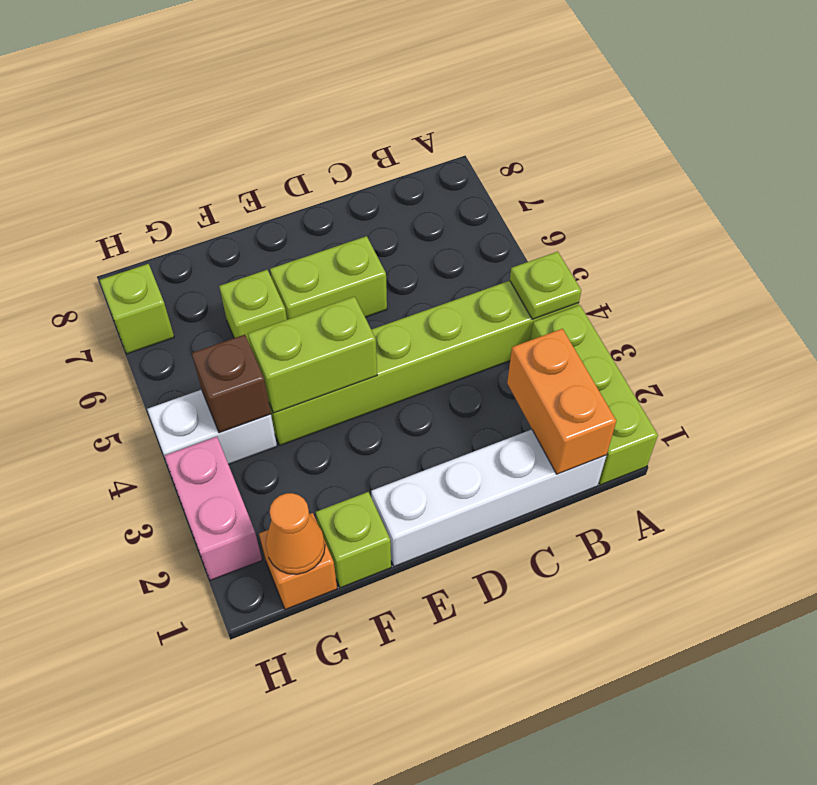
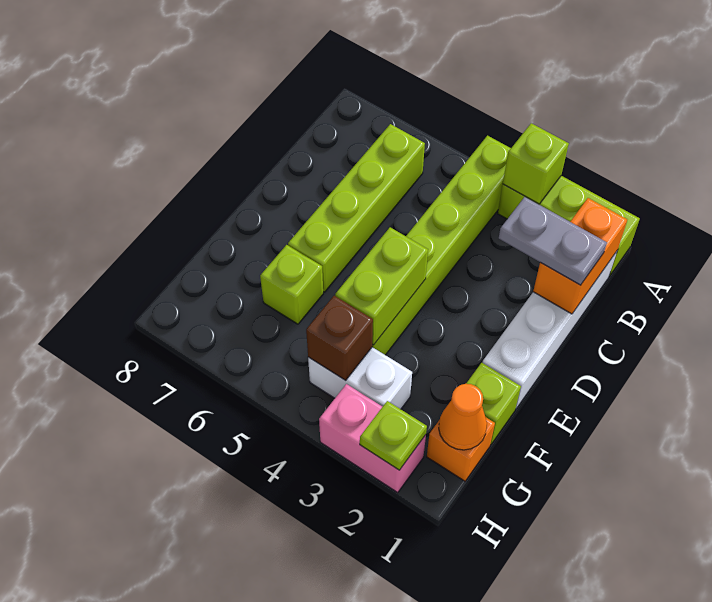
lime plate A4 level 2 -> lime plate H2 level 2
orange brick B1:B2 level 2 -> orange brick B1:C1 level 2
none -> grey plate C1:C2 level 3
lime brick D6:E6 level 1 -> lime brick B6:E6 level 1
white brick G4:H4 level 1 -> white brick G3:G4 level 1
lime brick H7 level 1 -> lime brick A3 level 2

